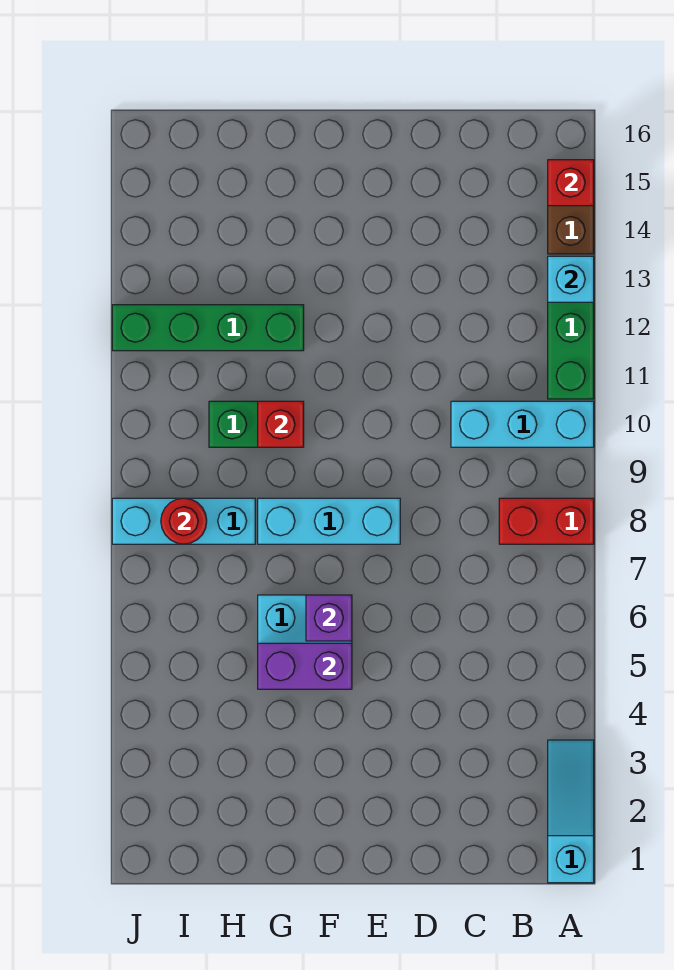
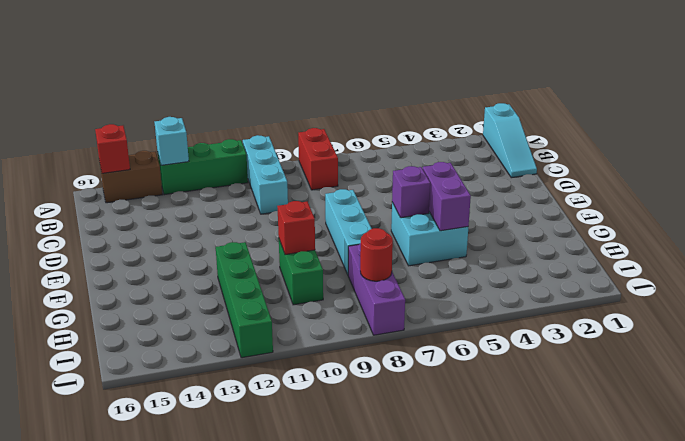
cyan slope A1:A3 level 1 top 1 -> cyan slope A1:C1 level 1 top A
cyan brick H8:J8 level 1 -> purple brick H8:J8 level 1

